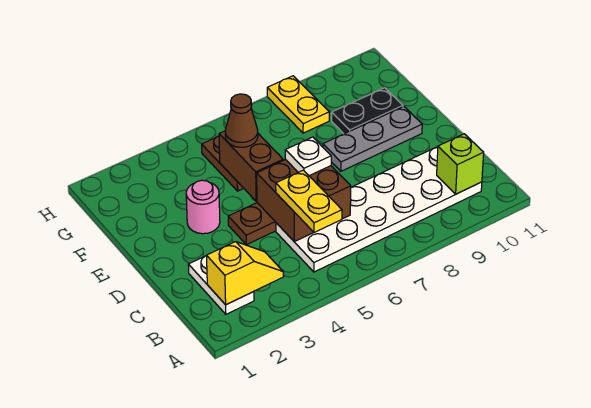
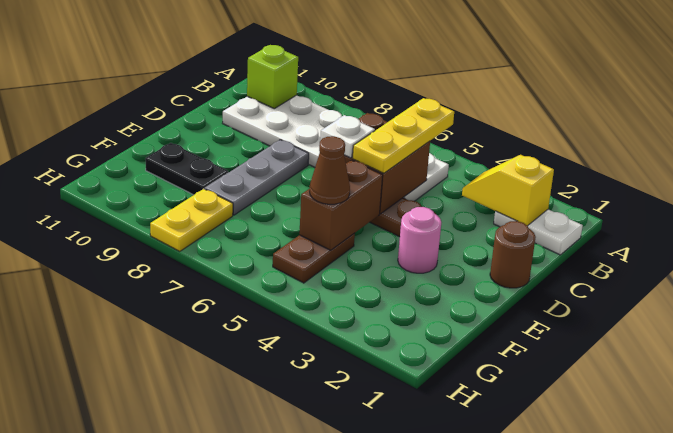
white plate B2:C2 level 1 -> white plate B1:B2 level 1
yellow plate B5:C5 level 3 -> yellow plate B5:D5 level 3
none -> brown round brick D1 level 1
grey plate E8:E10 level 1 -> grey plate D8:F8 level 1

